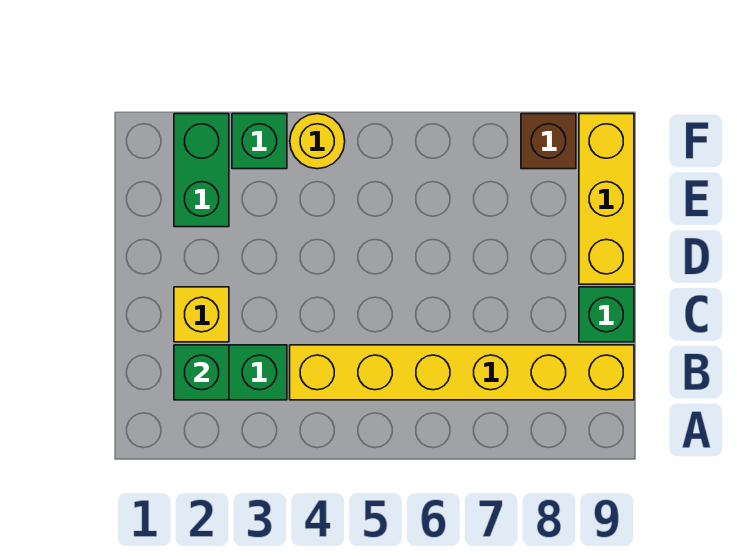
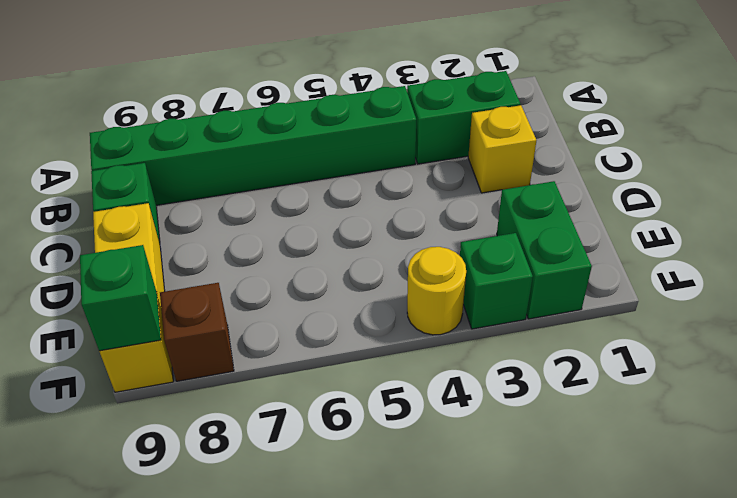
green brick B2 level 2 -> green brick F9 level 2
yellow brick B4:B9 level 1 -> green brick B4:B9 level 1

